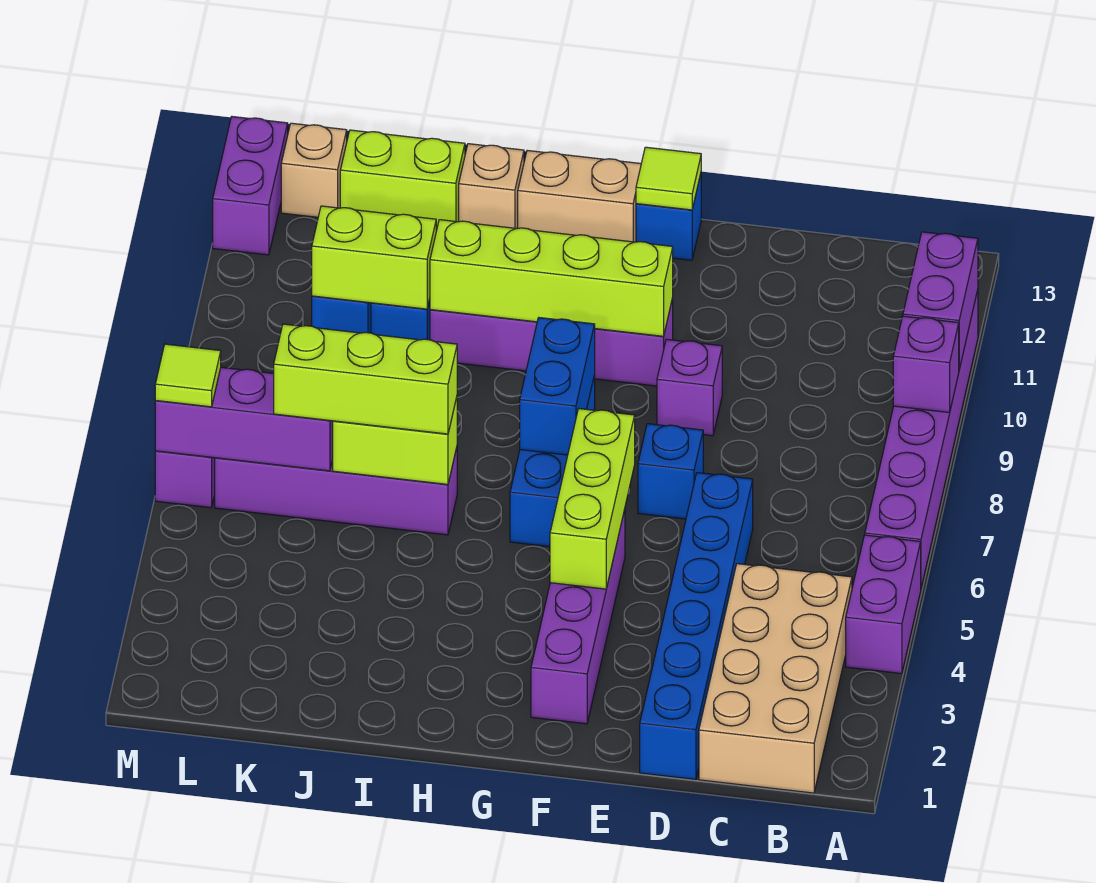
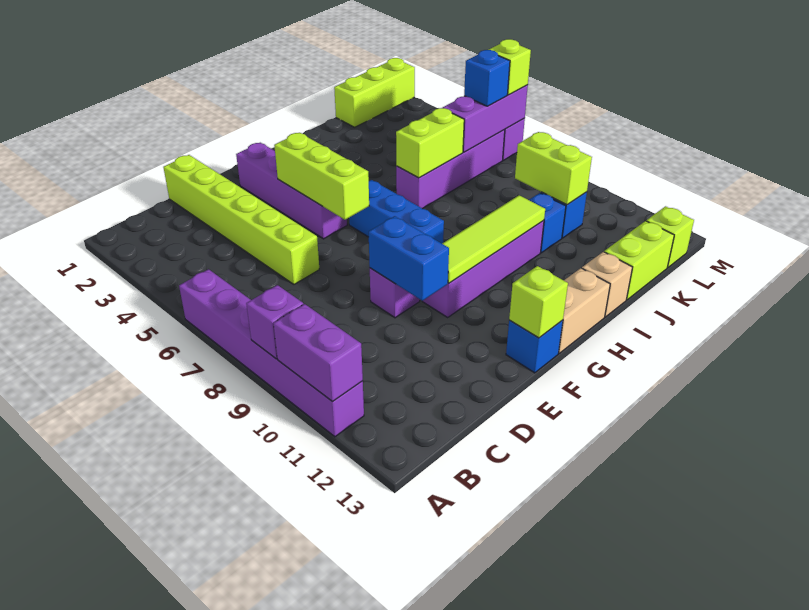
purple brick A4:A5 level 1 -> none
tan brick B1:C4 level 1 -> none
blue brick D1:D6 level 1 -> lime brick D1:D6 level 1
blue brick E7 level 1 -> blue brick L6 level 3
lime brick F10:I10 level 2 -> lime tile F10:I10 level 2
lime tile F13 level 2 -> lime brick F13 level 2
blue brick G7:G8 level 2 -> blue brick E9:E10 level 2
lime brick I6:K6 level 3 -> lime brick K1:M1 level 1
lime brick J10:K10 level 2 -> lime brick K9:K10 level 2
tan brick L13 level 1 -> lime brick L13 level 1
lime tile M6 level 3 -> lime brick M6 level 3
purple brick M12:M13 level 1 -> none

